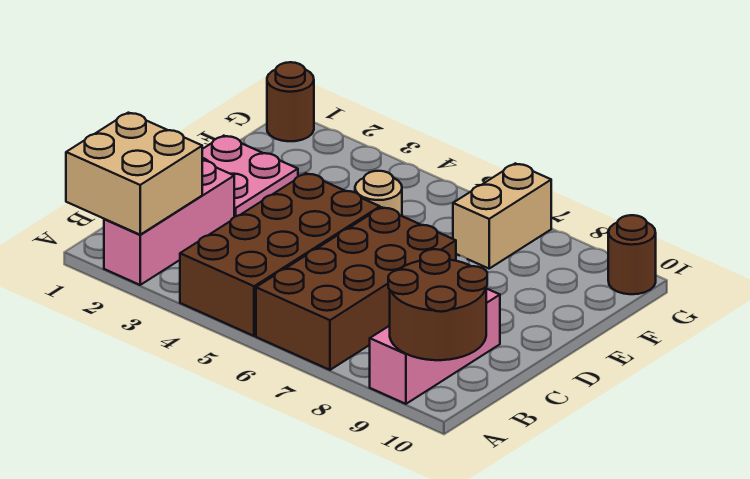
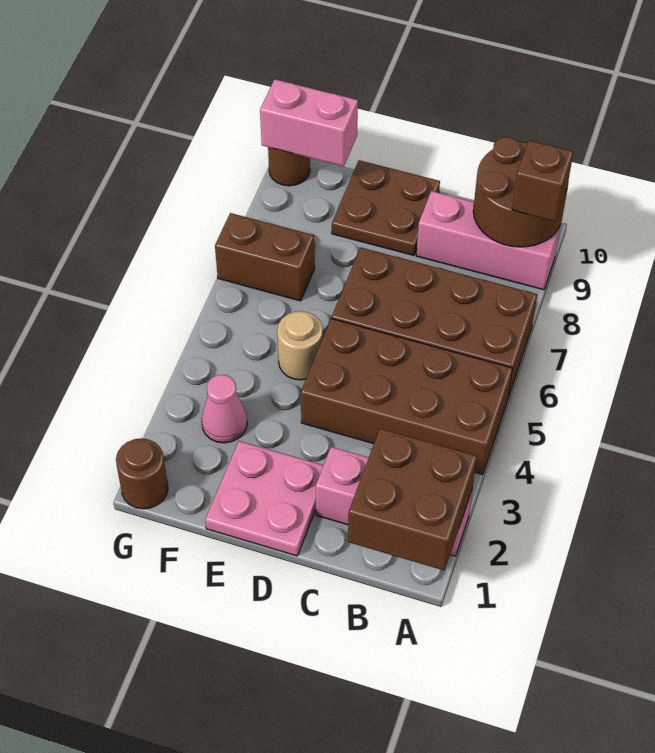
tan brick A1:B2 level 2 -> brown brick A1:B2 level 2
none -> brown brick A9 level 3
none -> brown plate D9:E10 level 1
none -> pink cone F3 level 1
tan brick F7:G7 level 1 -> brown brick F7:G7 level 1
none -> pink brick F10:G10 level 2

